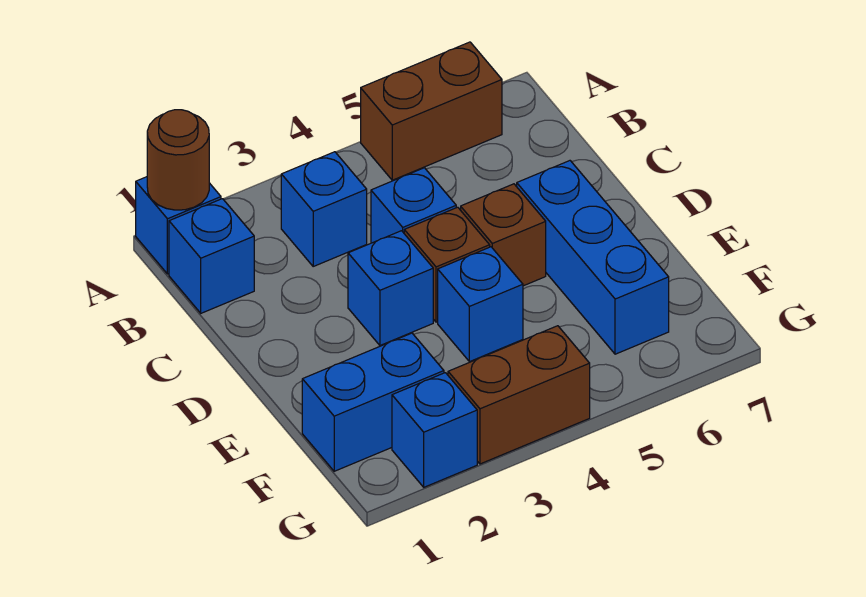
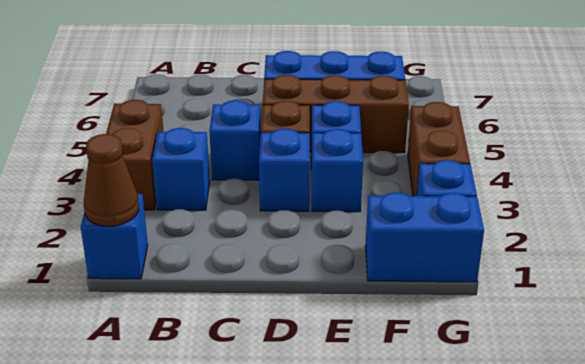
brown round brick A1 level 2 -> brown cone A1 level 2
brown brick A5:A6 level 1 -> brown brick A3:A4 level 1
blue brick B1 level 1 -> blue brick E3 level 1
brown brick D5 level 1 -> brown brick D5:F5 level 1
blue brick F1:F2 level 1 -> blue brick F1:G1 level 1

